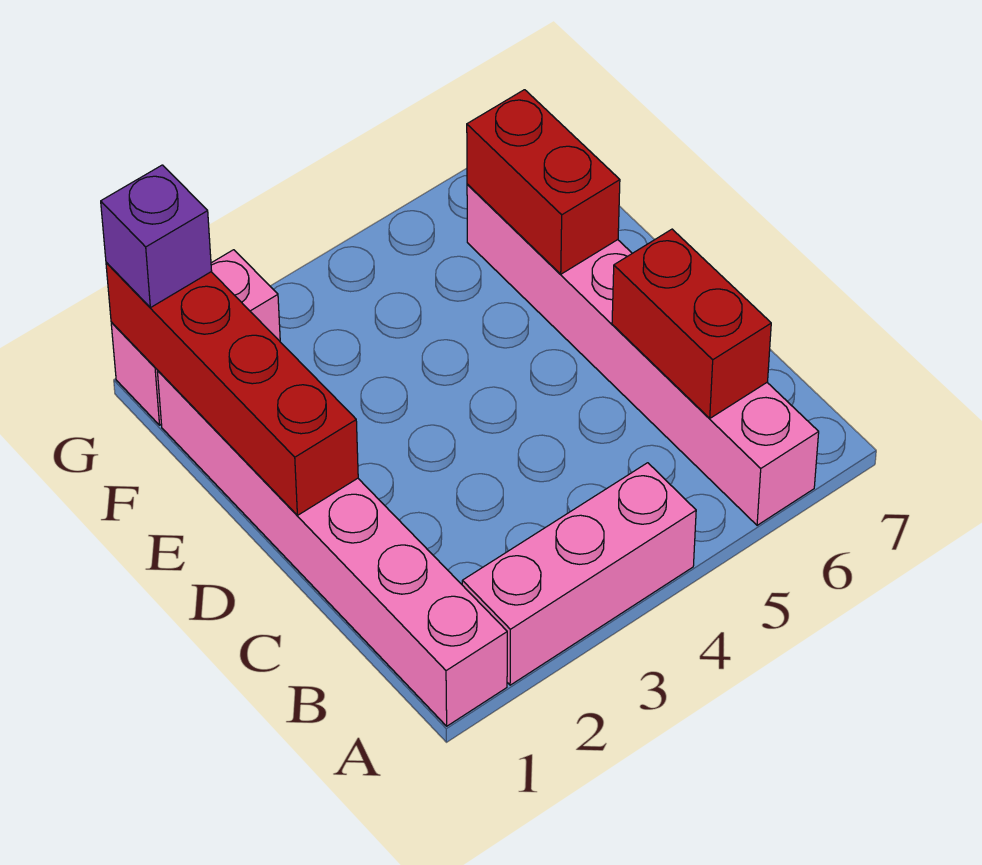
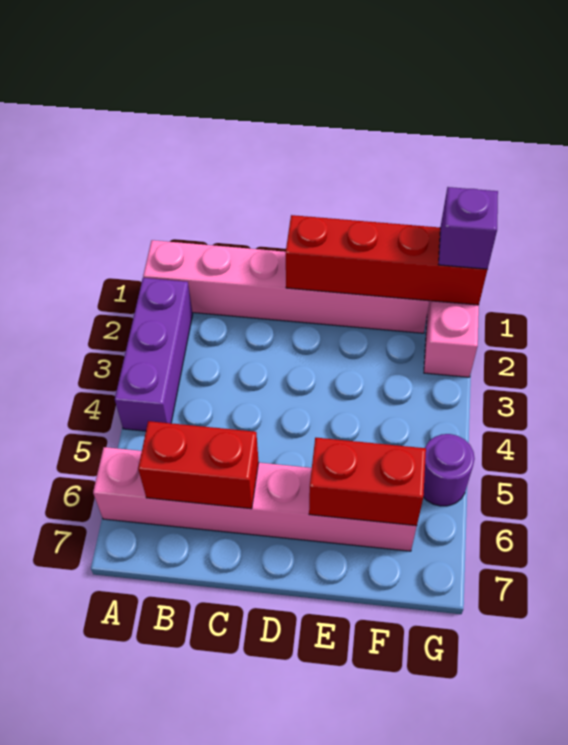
pink brick A2:A4 level 1 -> purple brick A2:A4 level 1
none -> purple round brick G5 level 1

